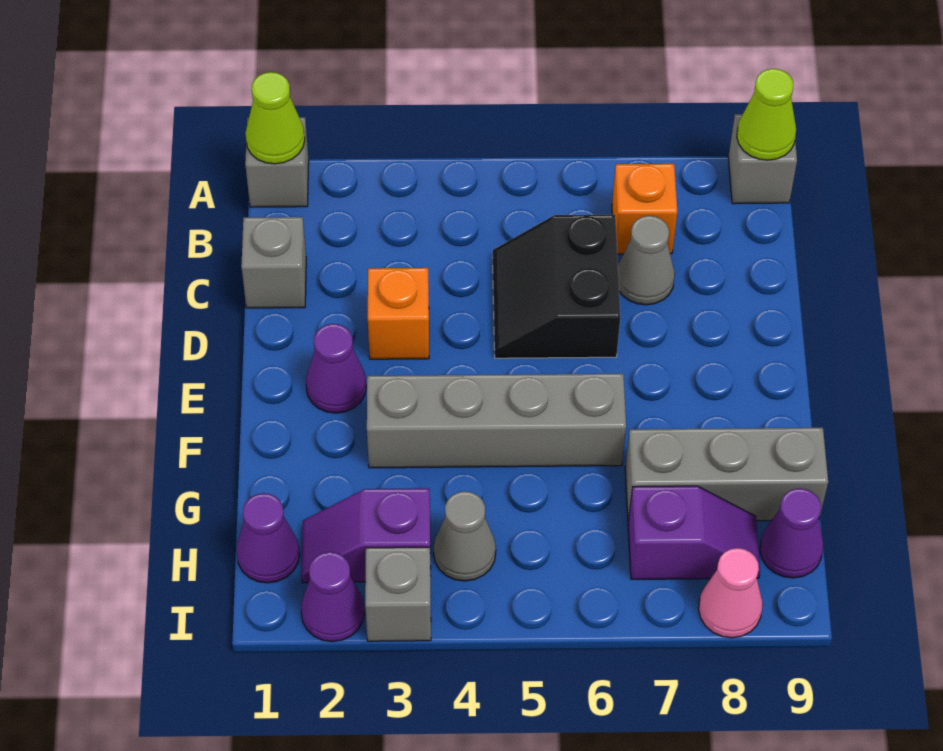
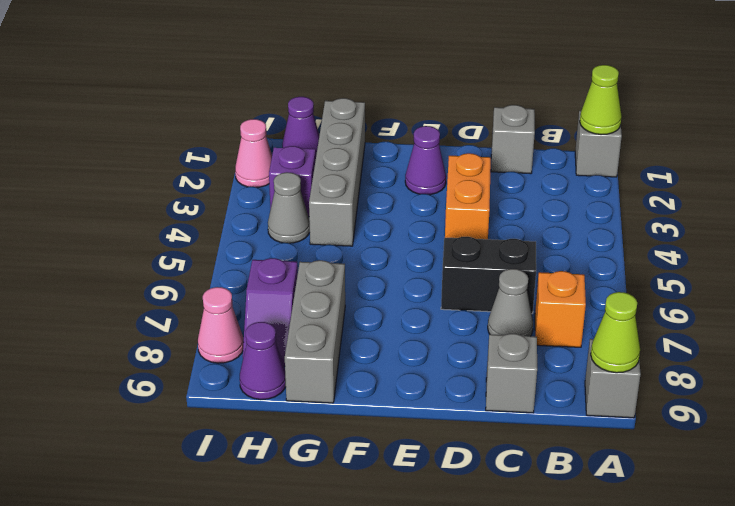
orange brick D3 level 1 -> orange brick D3:D4 level 1
grey brick F3:F6 level 1 -> grey brick G1:G4 level 1
purple cone I2 level 1 -> pink cone I2 level 1
grey brick I3 level 1 -> grey brick C9 level 1

